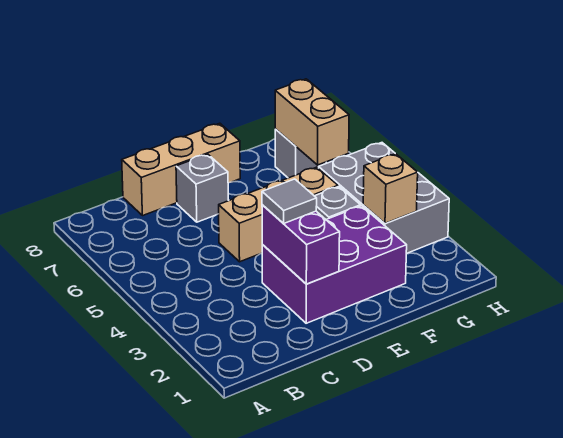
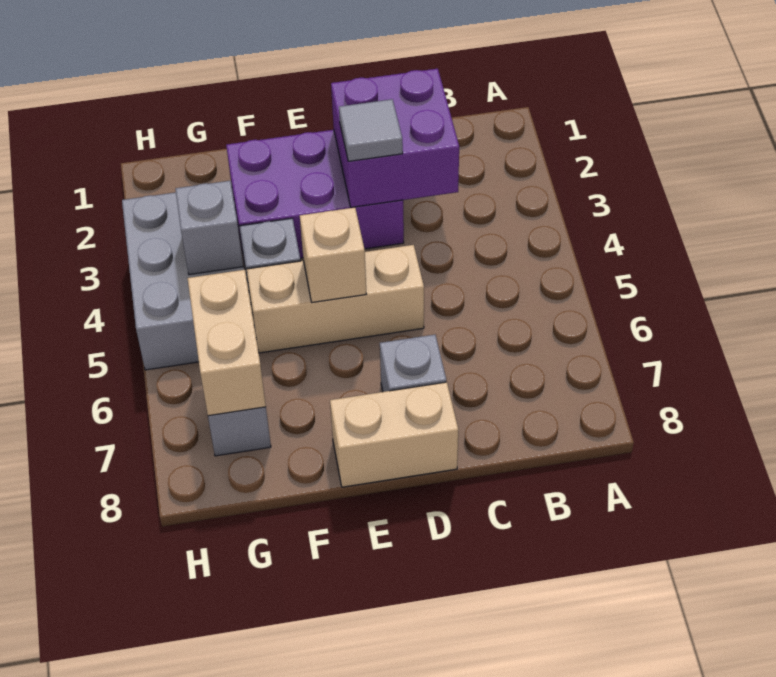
tan brick C8:E8 level 1 -> tan brick D8:E8 level 1
purple brick D2:D3 level 2 -> purple brick C2:D3 level 2
tan brick G3 level 2 -> tan brick E5 level 2
none -> grey brick G4 level 2

